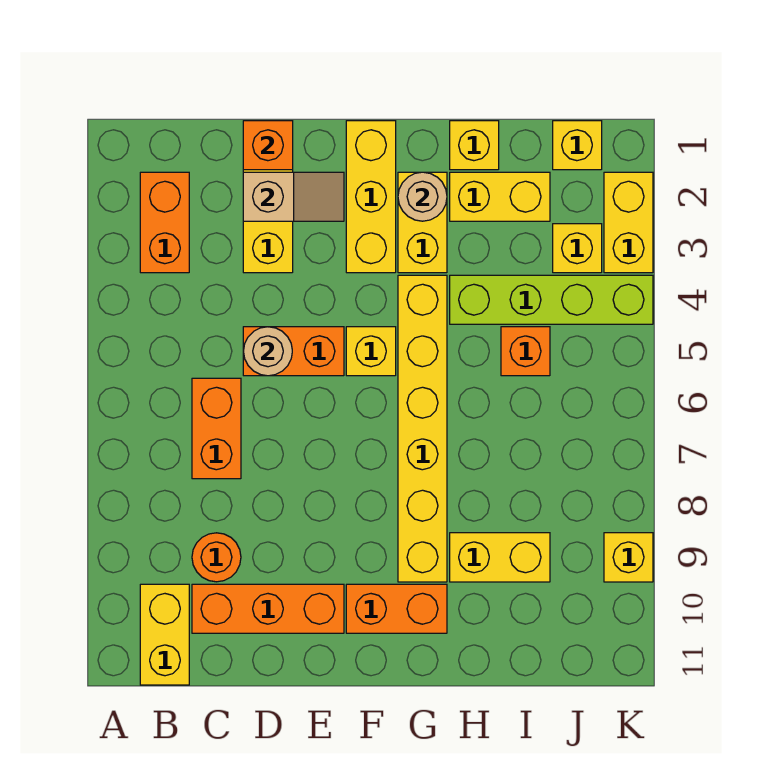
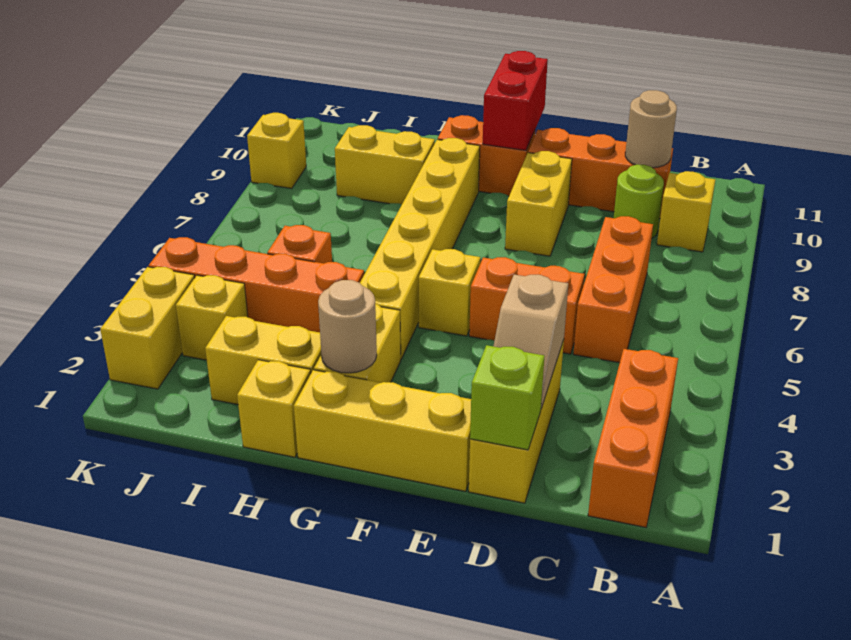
orange brick B2:B3 level 1 -> orange brick B1:B3 level 1
yellow brick B10:B11 level 1 -> yellow brick E8:E9 level 1
orange brick C6:C7 level 1 -> orange brick C5:C7 level 1
orange round brick C9 level 1 -> lime round brick C9 level 1
orange brick D1 level 2 -> lime brick D1 level 2
tan slope D2:E2 level 2 top D -> tan slope D2:D3 level 2 top 3
tan round brick D5 level 2 -> tan round brick C10 level 2
yellow brick F1:F3 level 1 -> yellow brick E1:G1 level 1
none -> red brick F10:F11 level 2
lime brick H4:K4 level 1 -> orange brick H4:K4 level 1
yellow brick J1 level 1 -> yellow brick B9 level 1

